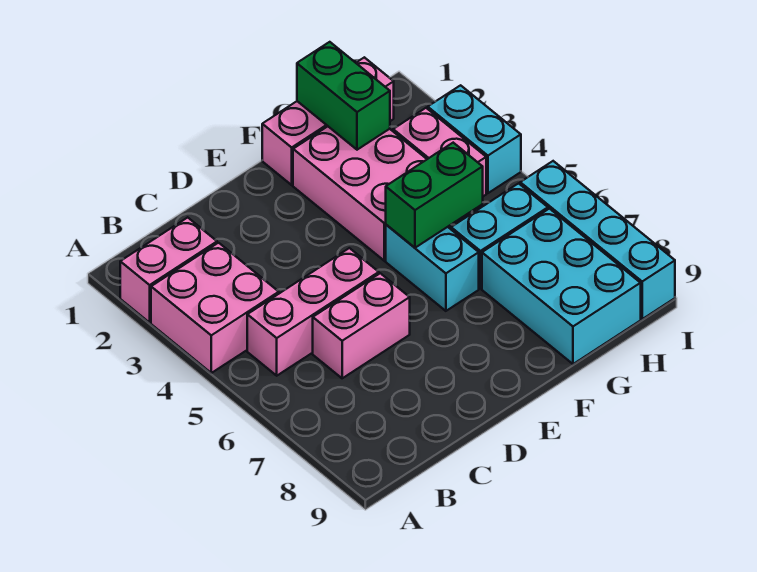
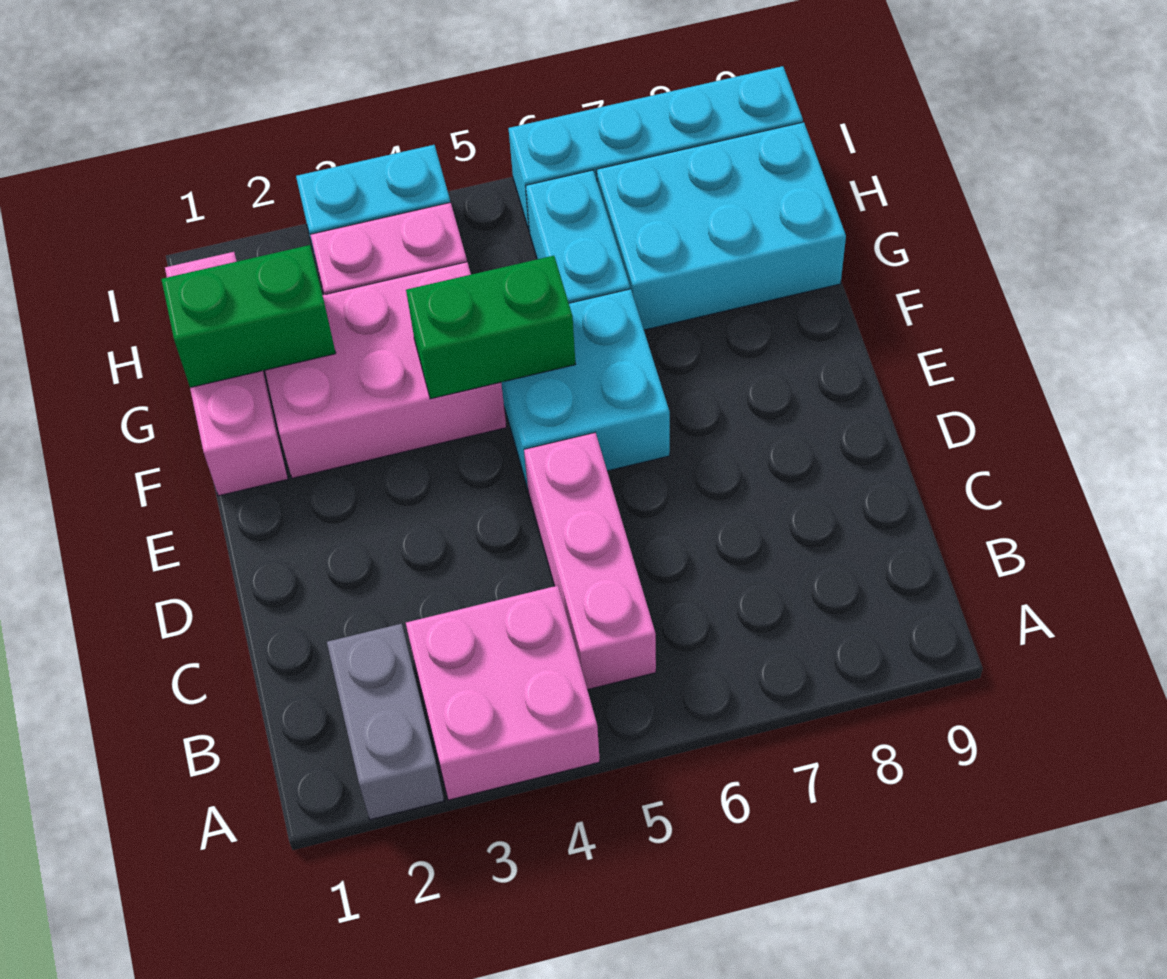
pink brick A2:B2 level 1 -> grey brick A2:B2 level 1
pink brick C6:D6 level 1 -> none
cyan brick F5:F6 level 1 -> cyan brick E5:F6 level 1
green brick F5:G5 level 2 -> green brick F4:F5 level 2

